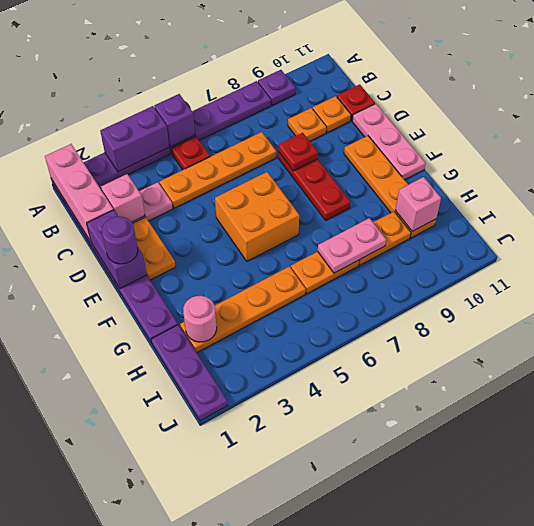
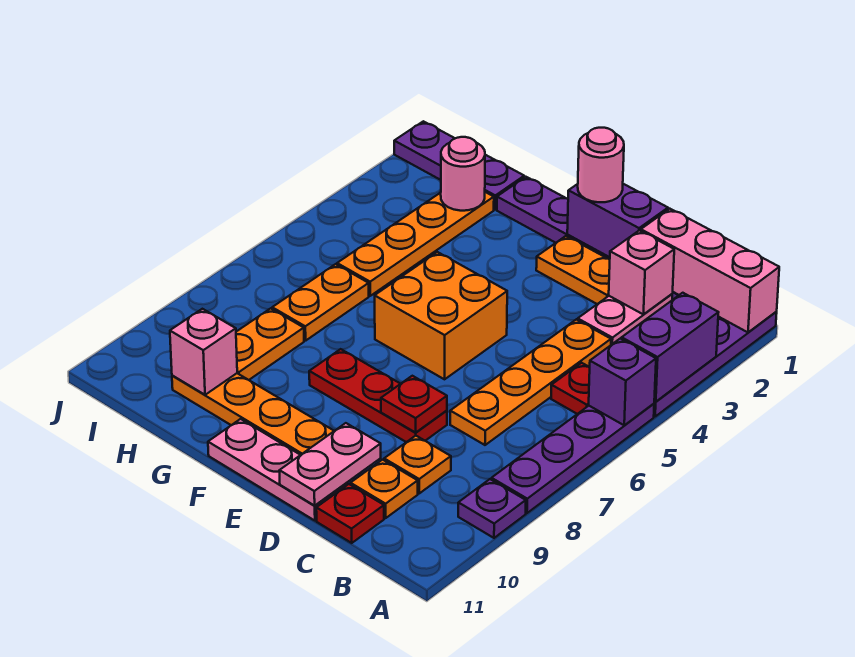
purple round brick E1 level 3 -> pink round brick E1 level 3
pink plate H7:H8 level 2 -> pink plate D10:D11 level 2

